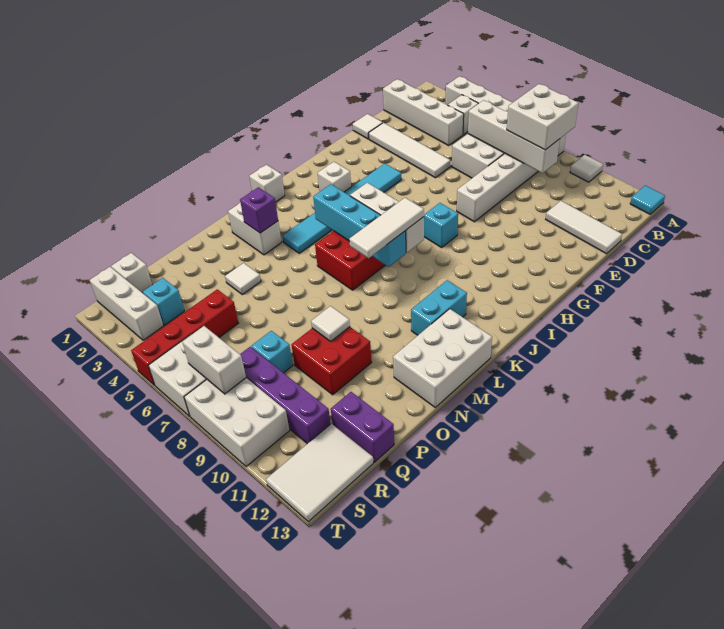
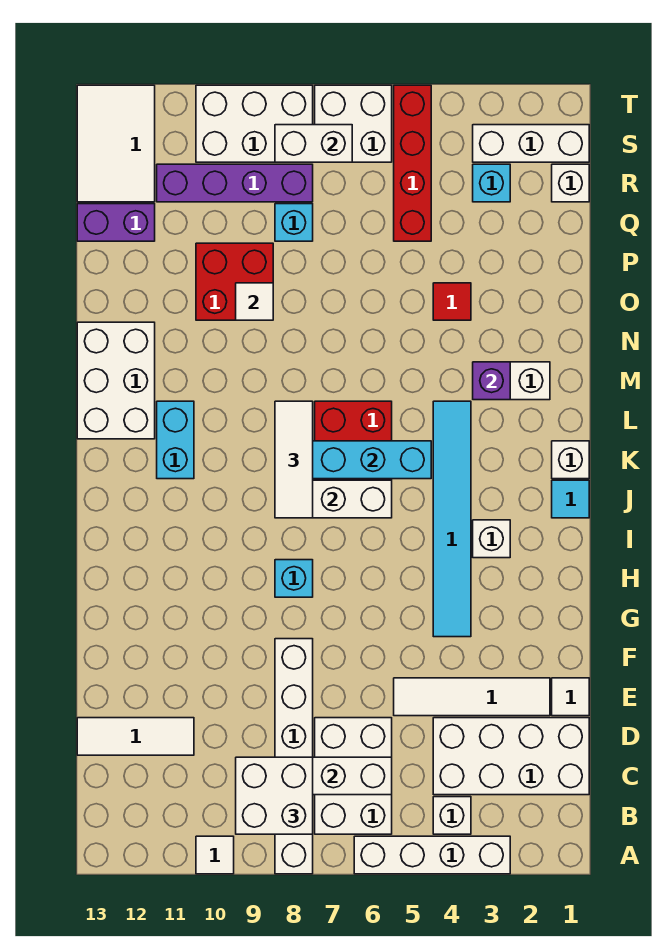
cyan tile A13 level 1 -> cyan tile J1 level 1
white brick C1:C4 level 1 -> white brick C1:D4 level 1
white tile O4 level 1 -> red tile O4 level 1

